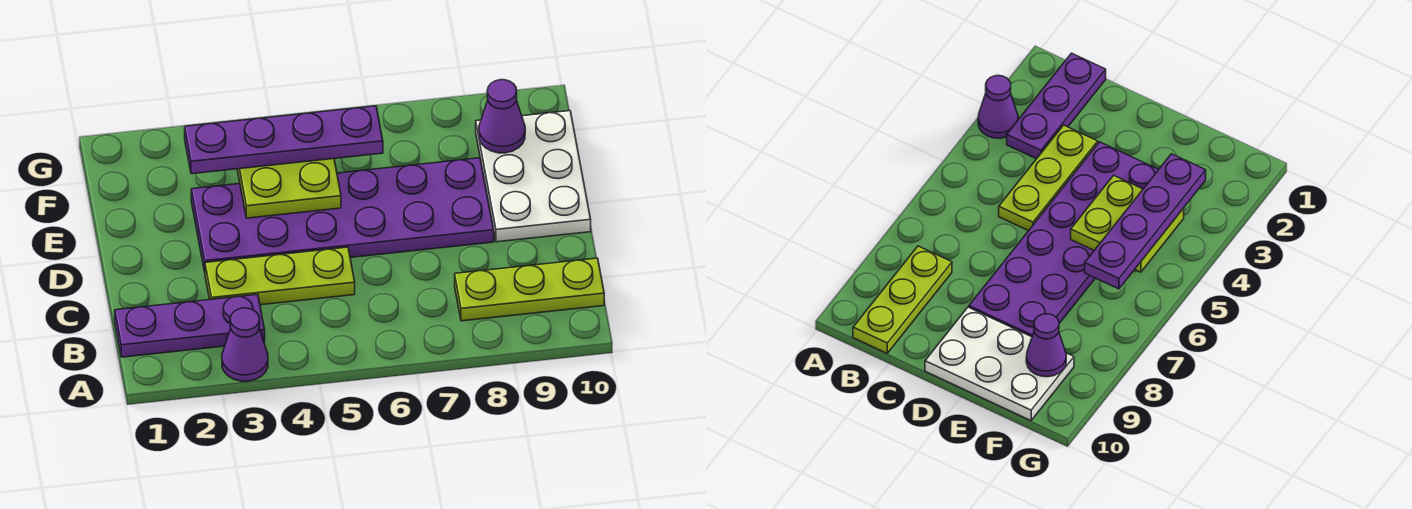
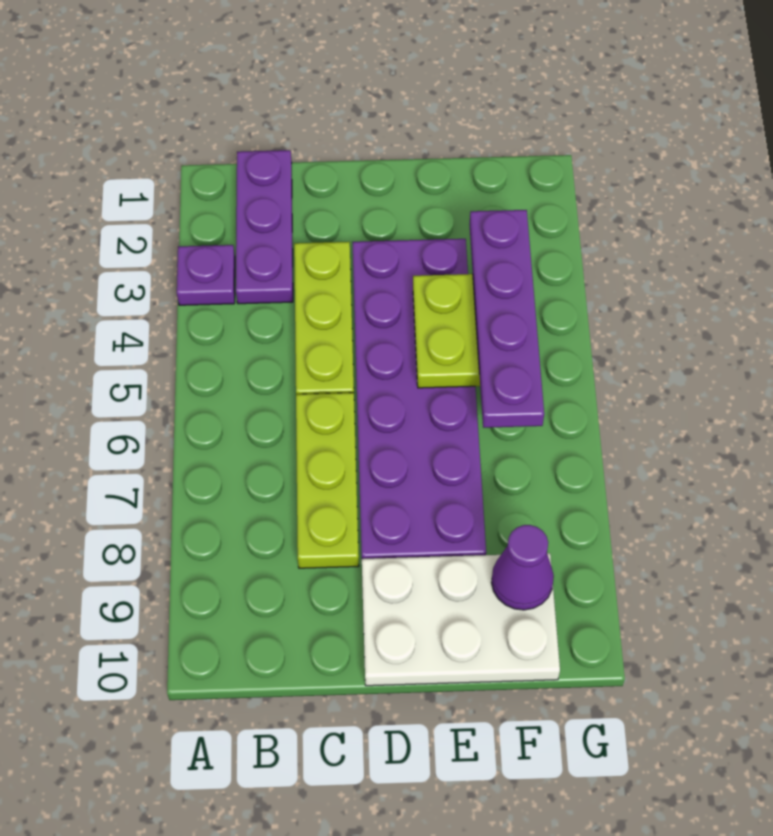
purple cone A3 level 1 -> purple plate A3 level 1
lime plate B8:B10 level 1 -> lime plate C6:C8 level 1

